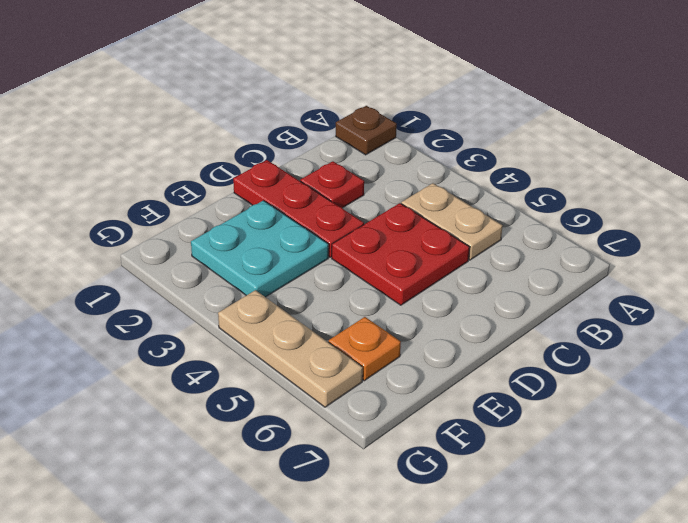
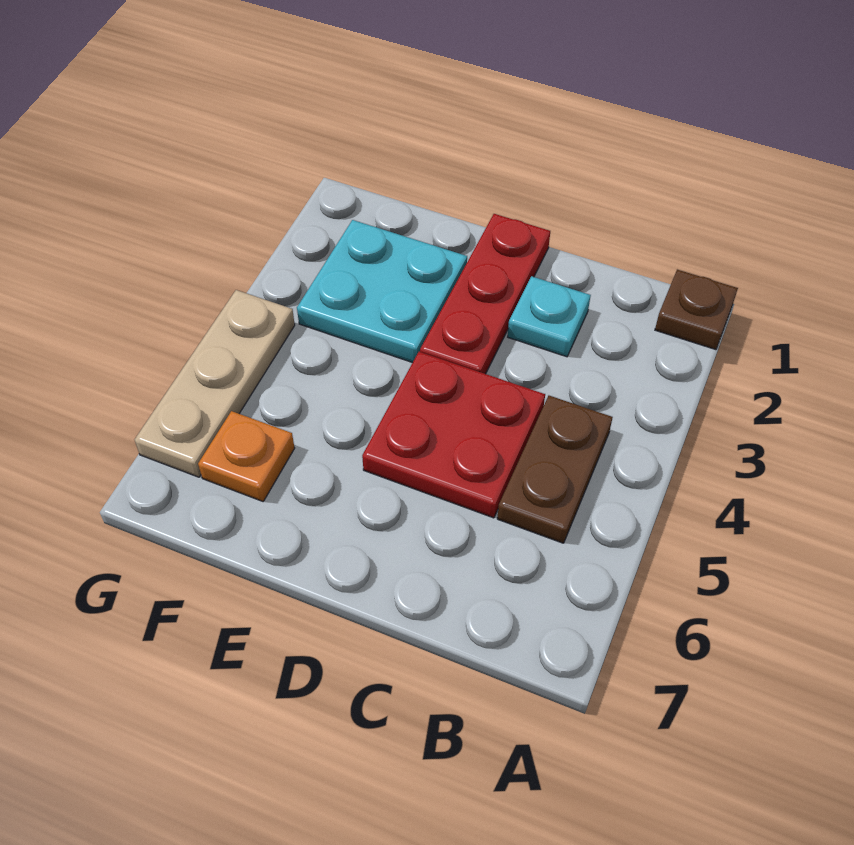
tan plate B4:B5 level 1 -> brown plate B4:B5 level 1
red plate C2 level 1 -> cyan plate C2 level 1

